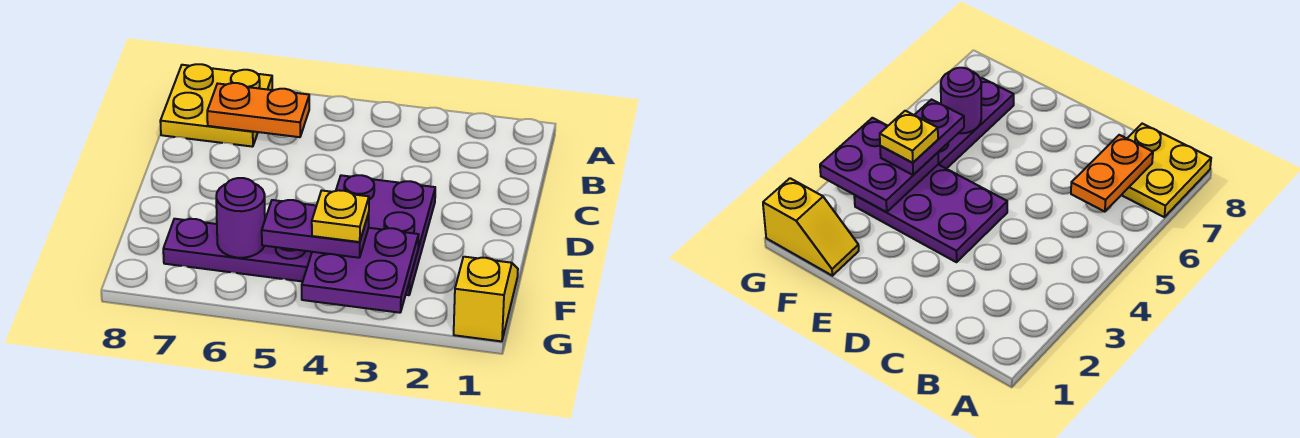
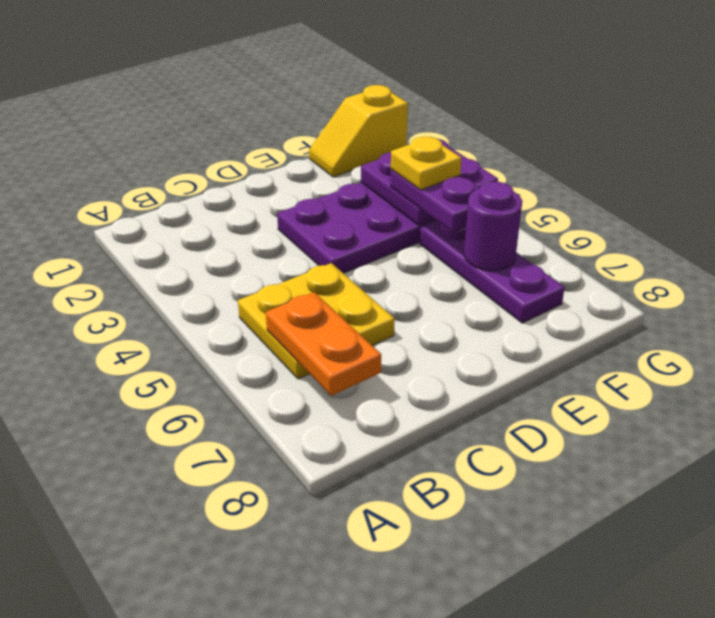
yellow plate A7:B8 level 1 -> yellow plate B5:C6 level 1

